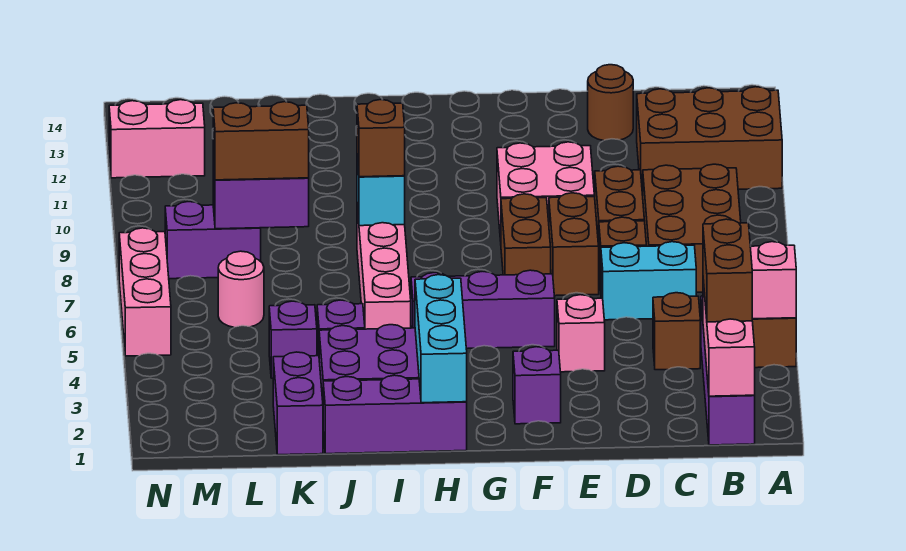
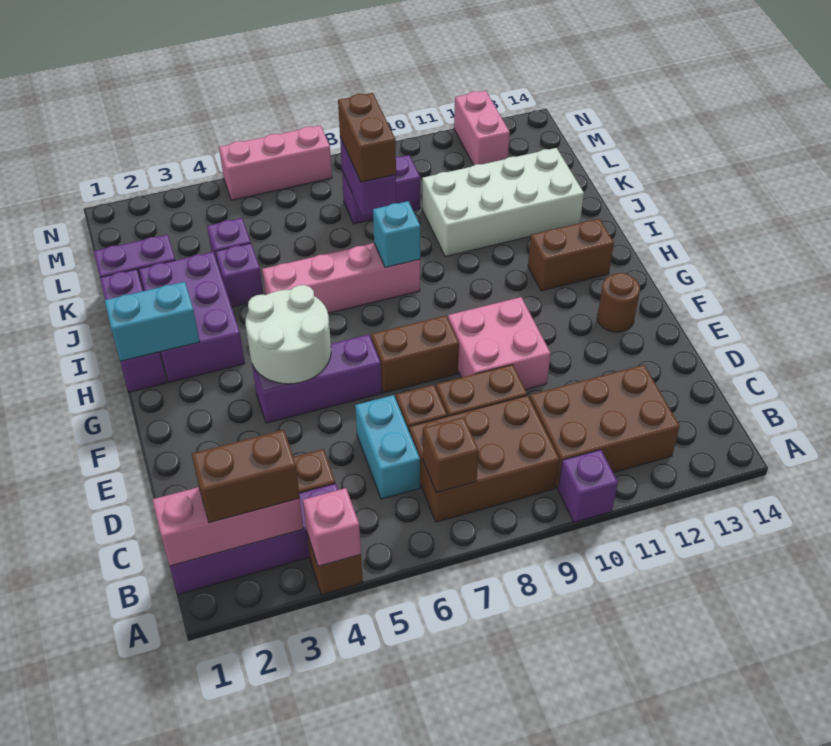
brown brick A11:C12 level 1 -> brown brick B10:C12 level 1
brown round brick D13 level 1 -> brown round brick F13 level 1
pink brick E4 level 1 -> none
brown brick E7:E8 level 1 -> brown brick H12:H13 level 1
purple brick F2 level 1 -> purple brick A10 level 1
none -> white round brick F4:G5 level 2
purple brick F5:H5 level 1 -> purple brick F4:F6 level 1
cyan brick H1:H3 level 2 -> cyan brick H1:H2 level 2
brown brick I8 level 3 -> brown brick B7 level 2
none -> white brick J10:K13 level 1
pink round brick L6 level 1 -> none
purple brick L8:M8 level 1 -> purple brick L8:L9 level 1

